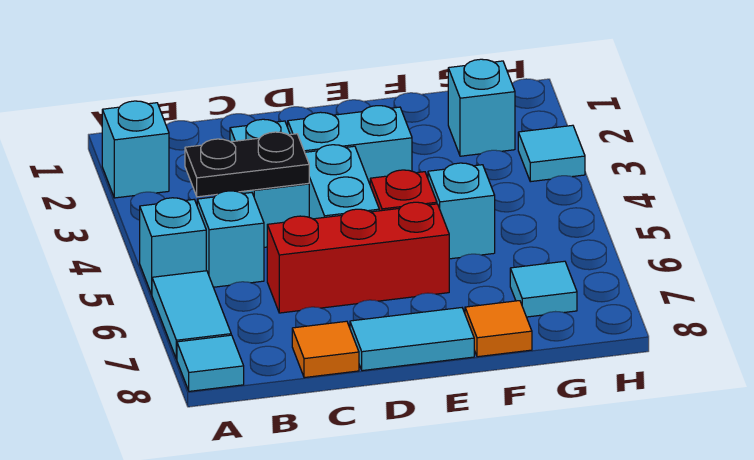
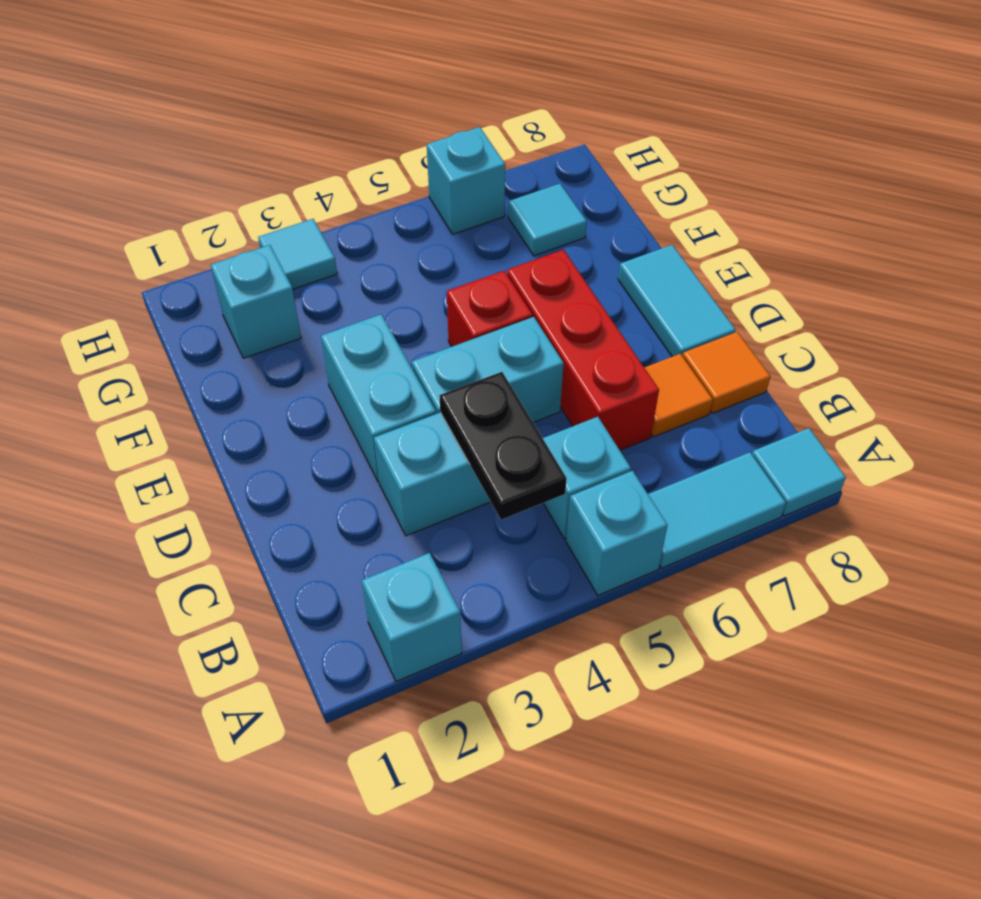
cyan brick F5 level 1 -> cyan brick H6 level 1
orange tile F8 level 1 -> orange tile C7 level 1

